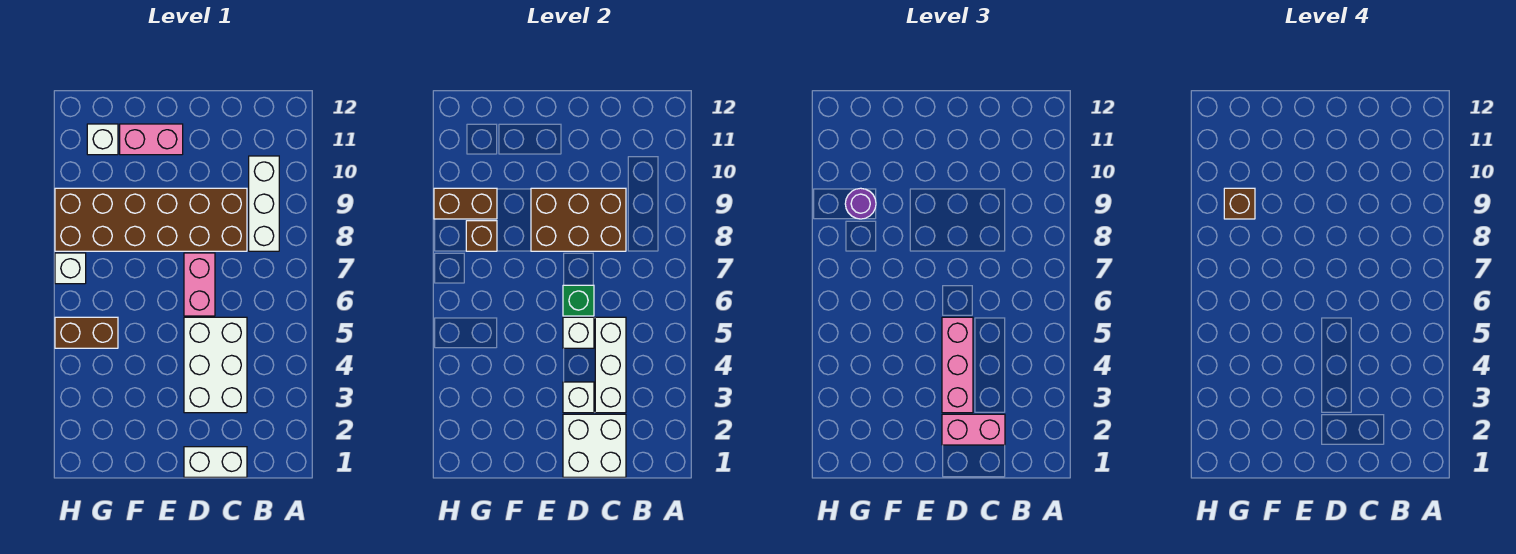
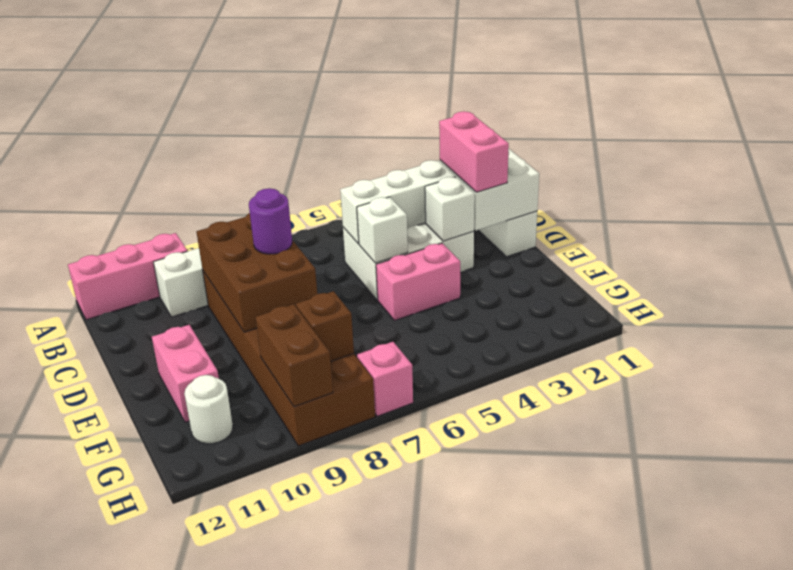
pink brick D3:D5 level 3 -> pink brick A10:A12 level 1
pink brick D6:D7 level 1 -> pink brick E4:E5 level 1
green brick D6 level 2 -> none
brown brick G5:H5 level 1 -> none
purple round brick G9 level 3 -> purple round brick D8 level 3
brown brick G9 level 4 -> none
white brick G11 level 1 -> white round brick G11 level 1
white brick H7 level 1 -> pink brick H7 level 1

